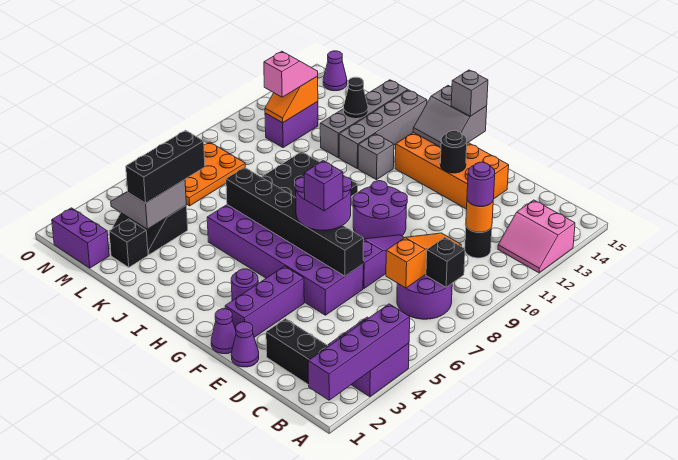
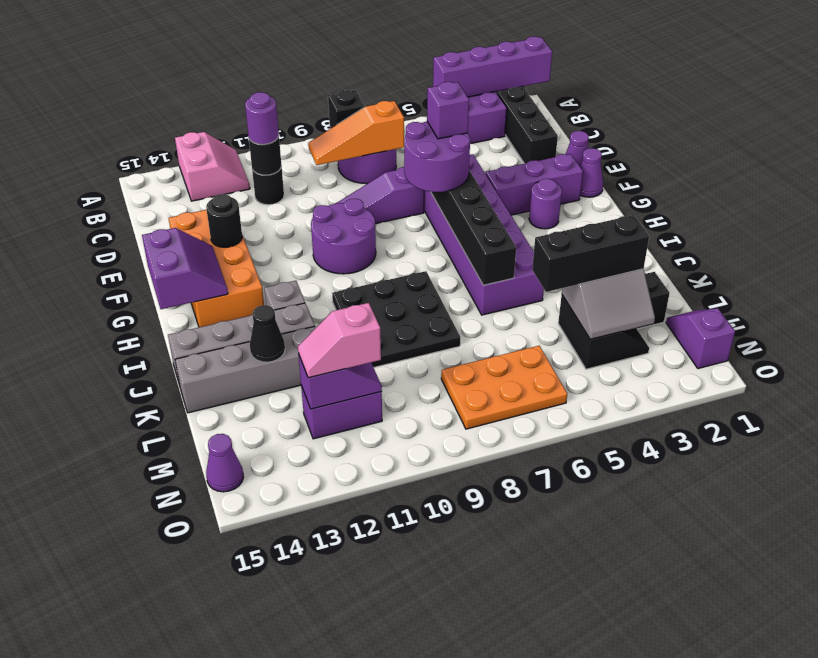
orange round brick C11 level 2 -> black round brick C11 level 2
grey slope G14:H15 level 2 top 15 -> purple slope G14:H15 level 2 top 15
grey brick G15 level 3 -> none
purple brick M1:N1 level 1 -> purple slope M1:N1 level 1 top N
orange slope M11:M12 level 2 top 12 -> purple slope M11:M12 level 2 top 12

